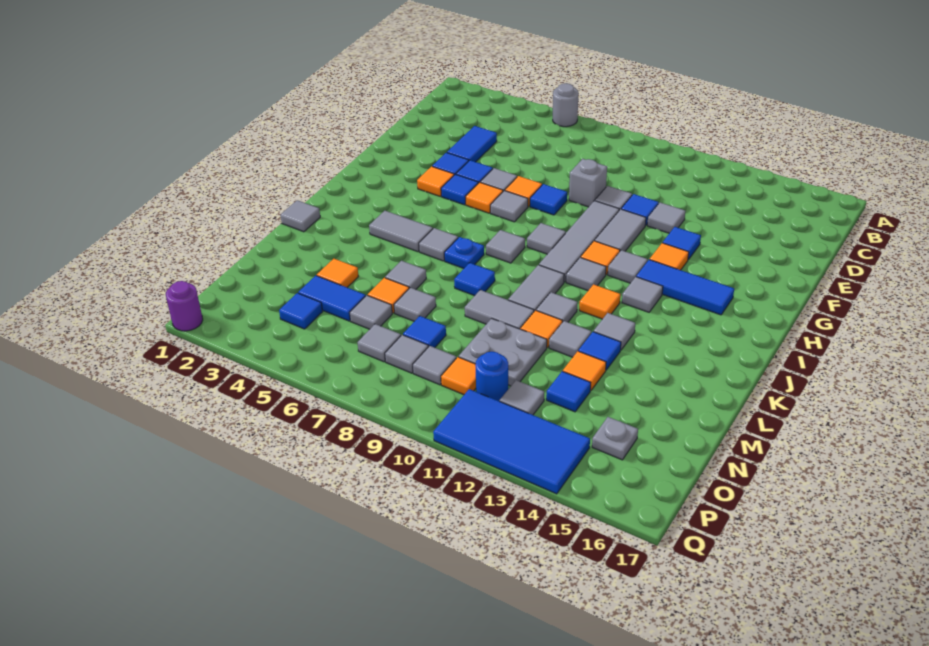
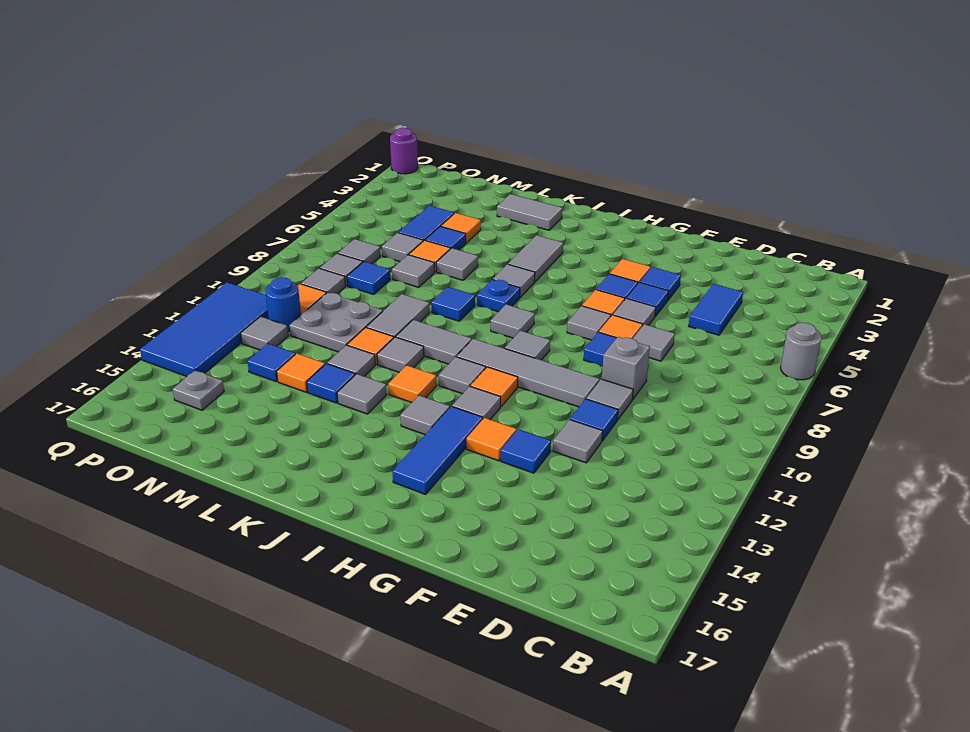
blue tile D4:E4 level 1 -> blue tile D4:D5 level 1
grey tile F11:G11 level 1 -> grey tile K2:L2 level 1
grey tile K1 level 1 -> grey tile E7 level 1
blue tile O4 level 1 -> blue tile M5 level 1

